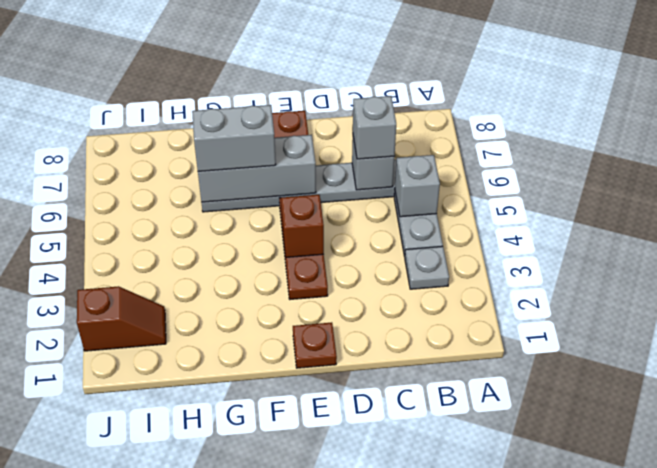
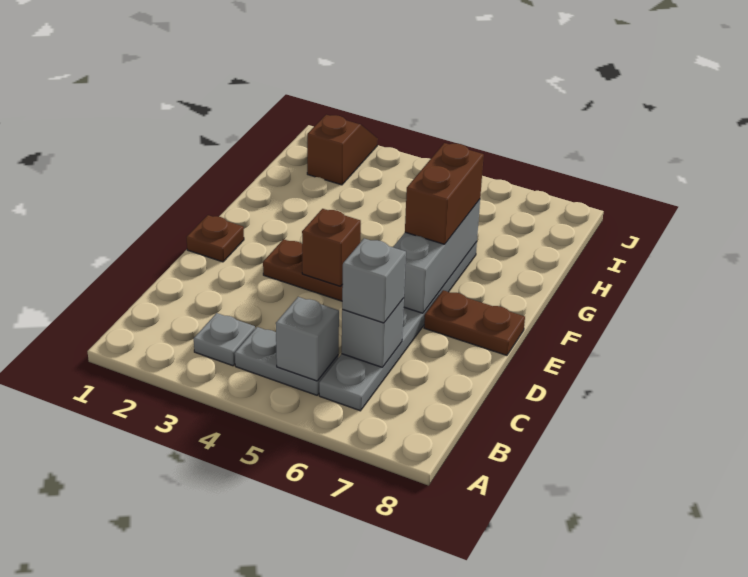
grey brick F6:G6 level 3 -> brown brick F6:G6 level 3
brown slope I2:J2 level 1 top J -> brown slope I2:J2 level 1 top I

